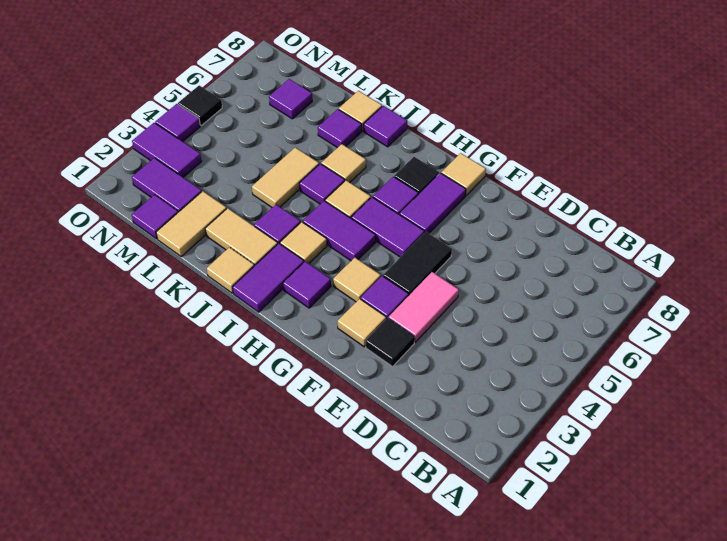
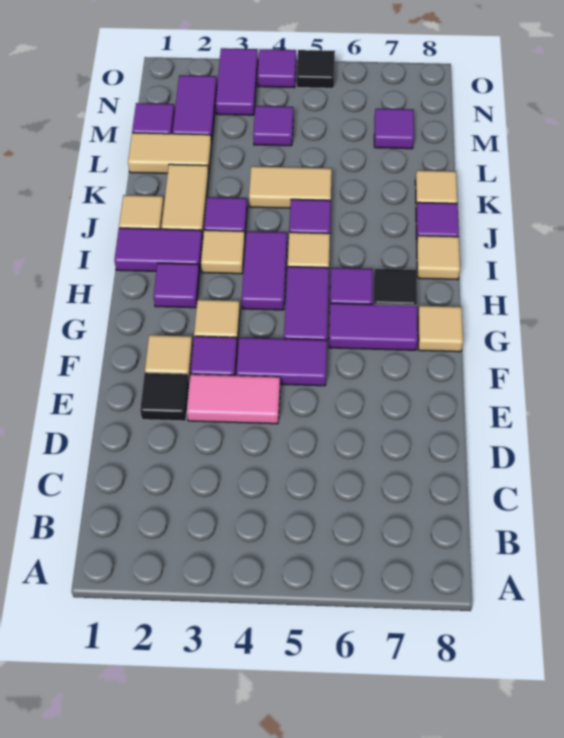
black tile F4:F5 level 1 -> purple tile F4:F5 level 1
tan tile J6 level 1 -> tan tile I8 level 1
purple tile K7 level 1 -> purple tile M4 level 1

